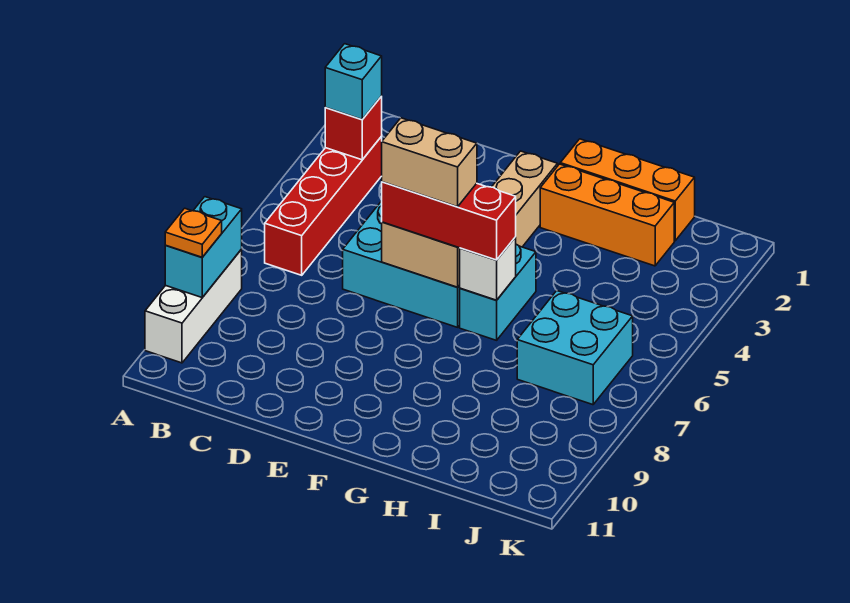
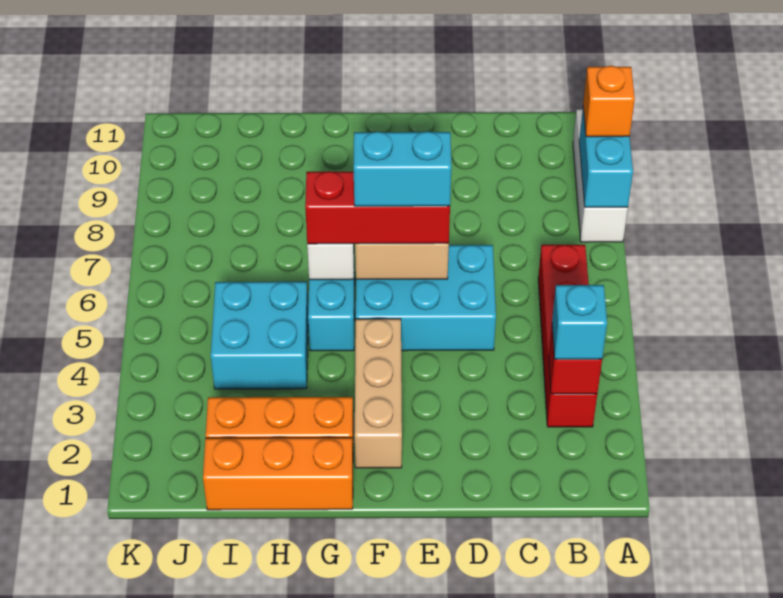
orange plate A9 level 3 -> orange brick A9 level 3
tan brick E6:F6 level 4 -> cyan brick E6:F6 level 4
cyan brick I6:J7 level 1 -> cyan brick H4:I5 level 1

